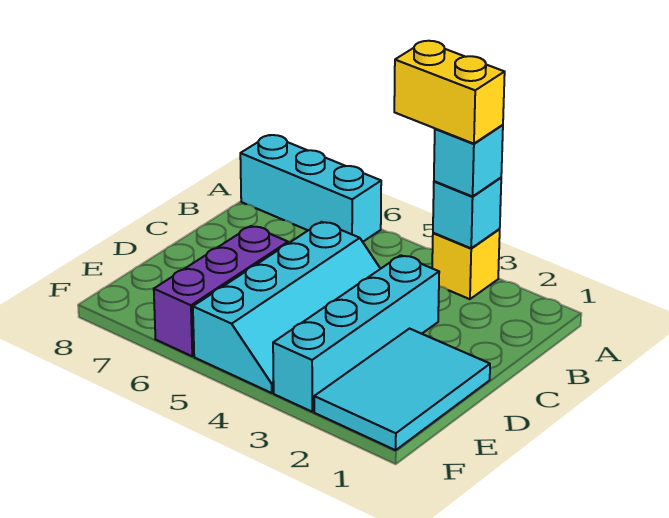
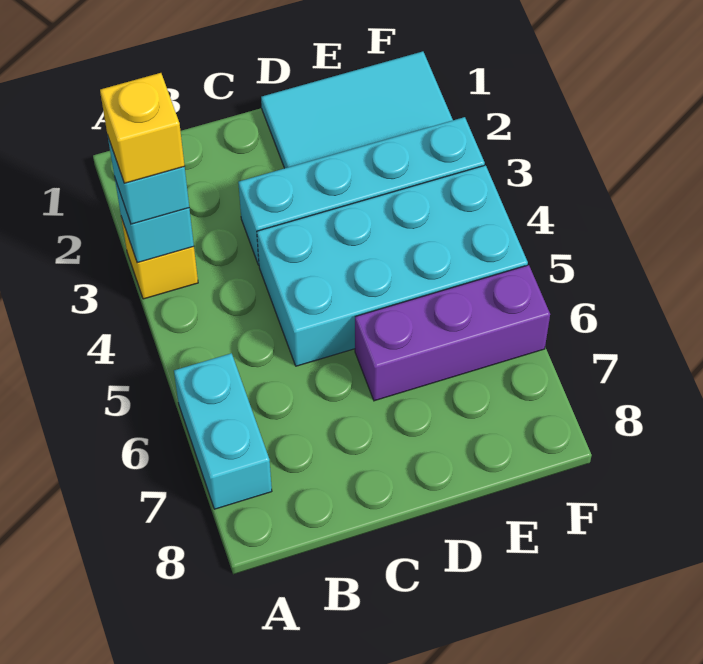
yellow brick A3:A4 level 4 -> yellow brick A3 level 4
cyan brick A6:A8 level 1 -> cyan brick A6:A7 level 1
cyan slope C4:F5 level 1 top 5 -> cyan brick C4:F5 level 1

